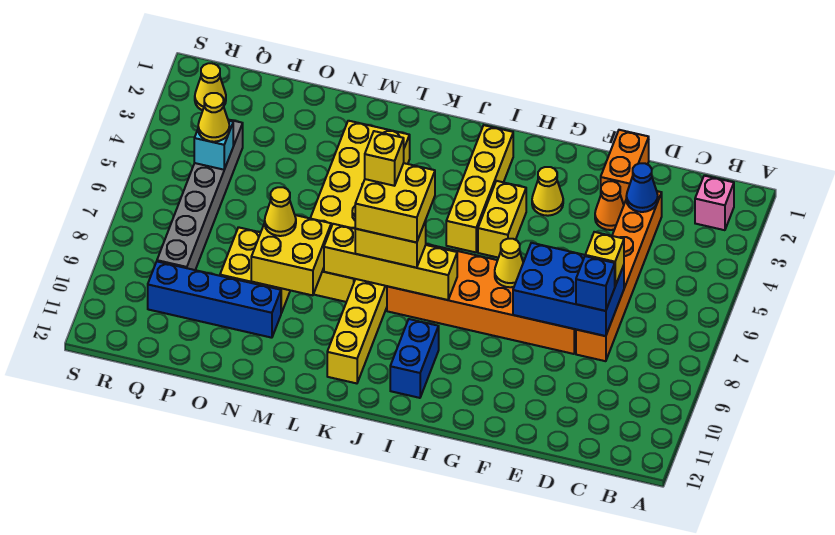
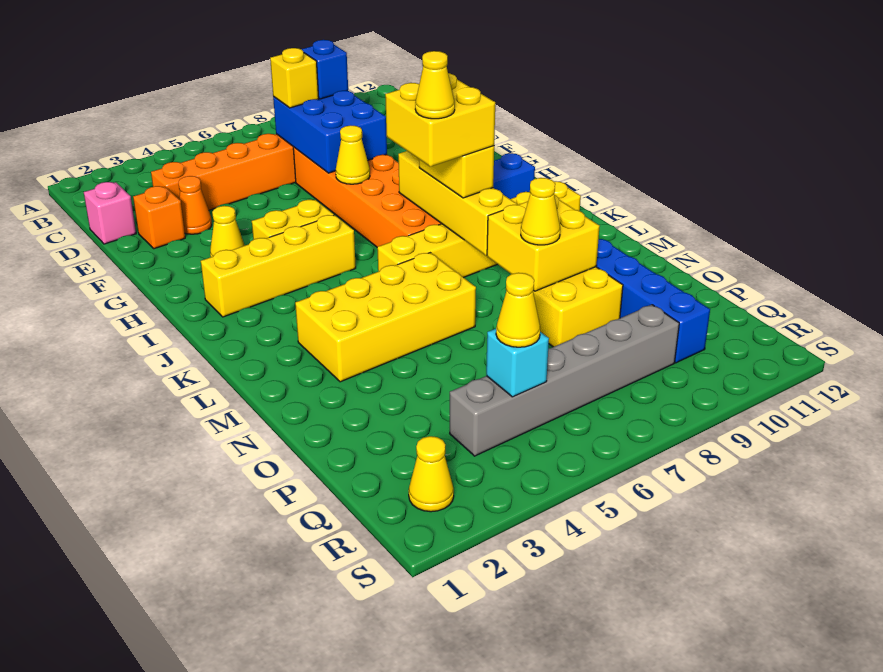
pink brick B2 level 1 -> pink brick D1 level 1
blue cone D3 level 2 -> none
orange brick E1:E2 level 1 -> orange brick E2 level 1
yellow brick K7 level 5 -> yellow cone K7 level 5
yellow brick L3:M8 level 1 -> yellow brick L3:M6 level 1

